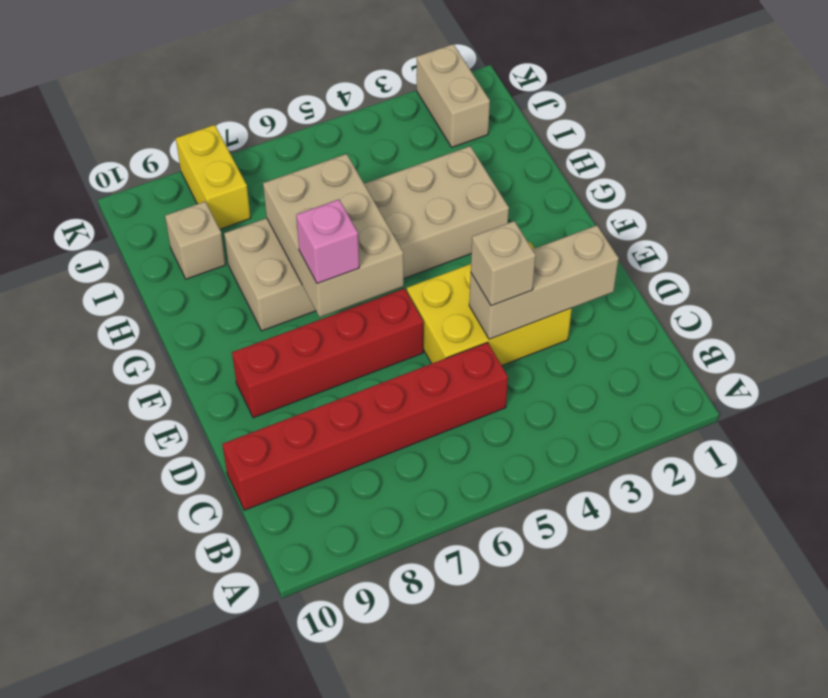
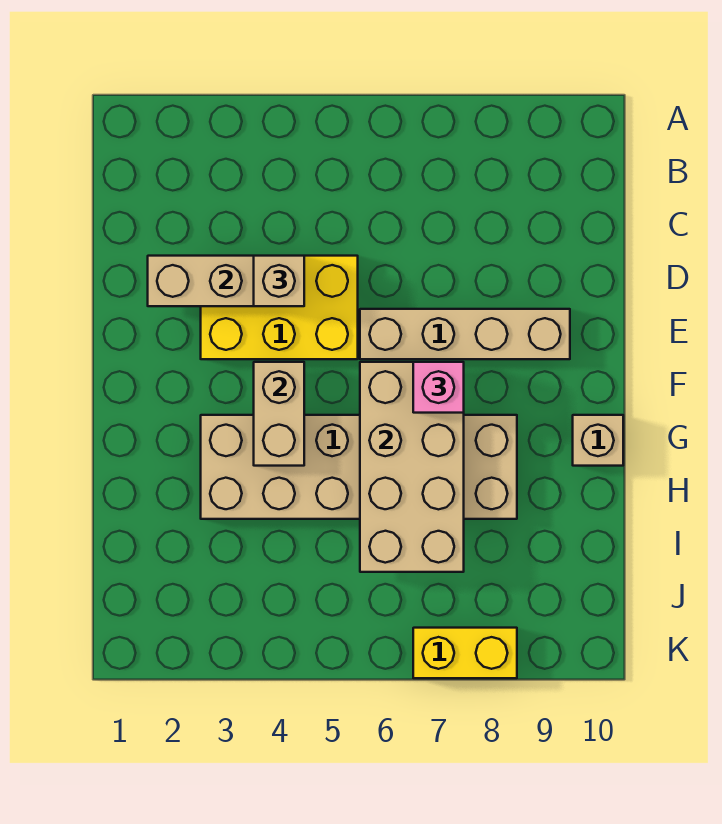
red brick C5:C10 level 1 -> none
red brick E6:E9 level 1 -> tan brick E6:E9 level 1
tan brick F6:H7 level 2 -> tan brick F6:I7 level 2
tan brick I9 level 1 -> tan brick G10 level 1
tan brick J2:K2 level 1 -> tan brick F4:G4 level 2
yellow brick J8:K8 level 1 -> yellow brick K7:K8 level 1

